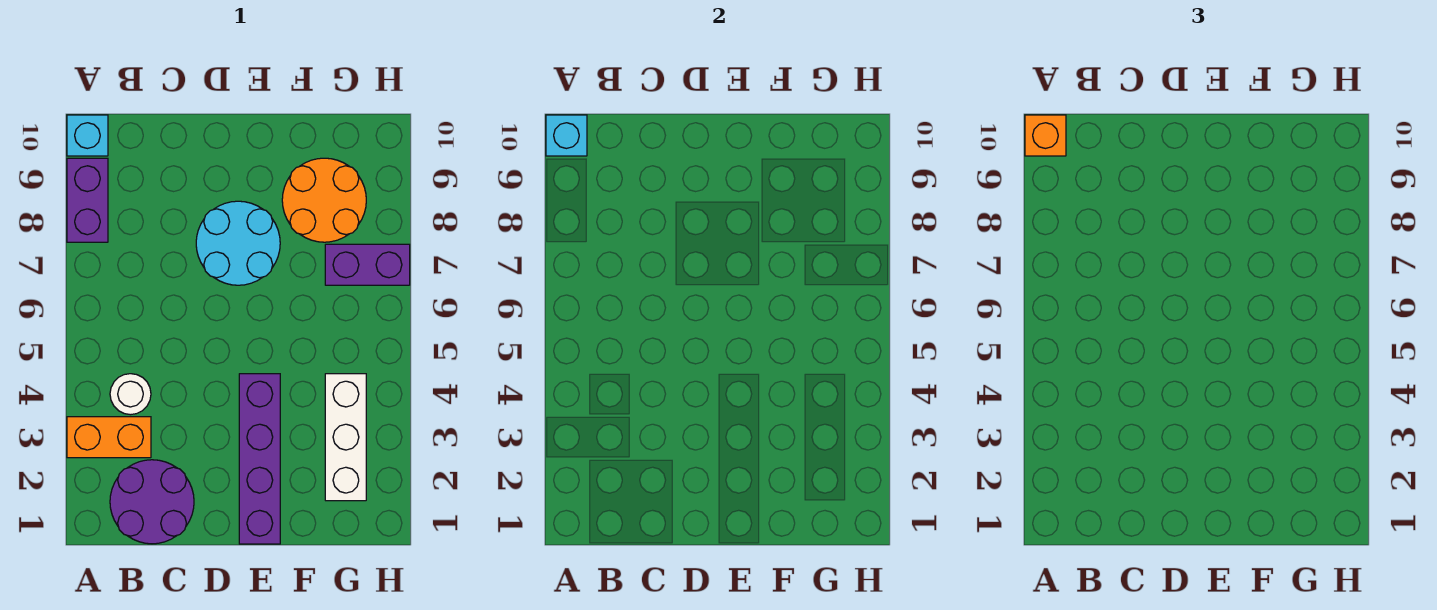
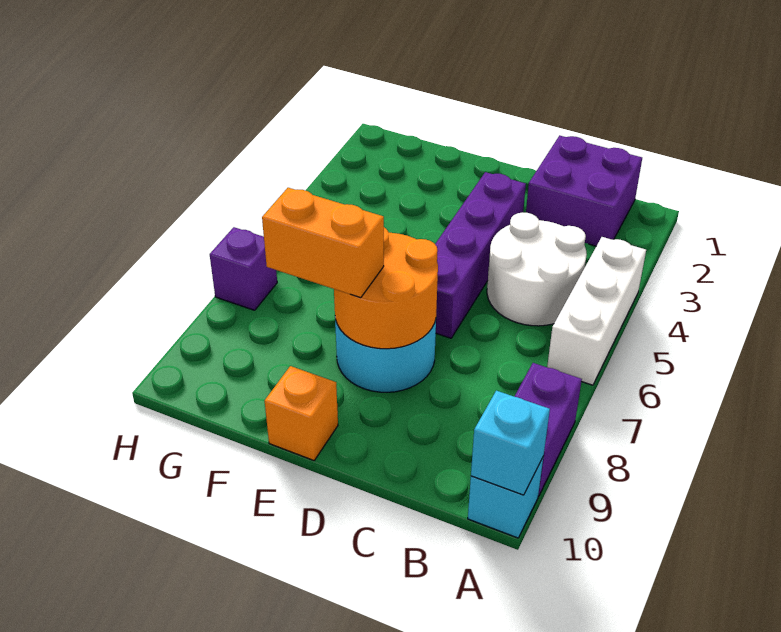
orange brick A3:B3 level 1 -> orange brick E8:F8 level 3
orange brick A10 level 3 -> orange brick E10 level 1
purple round brick B1:C2 level 1 -> purple brick B1:C2 level 1
white round brick B4 level 1 -> white round brick B4:C5 level 1
purple brick E1:E4 level 1 -> purple brick D3:D6 level 1
orange round brick F8:G9 level 1 -> orange round brick D7:E8 level 2
white brick G2:G4 level 1 -> white brick A4:A6 level 1
purple brick G7:H7 level 1 -> purple brick H7 level 1

